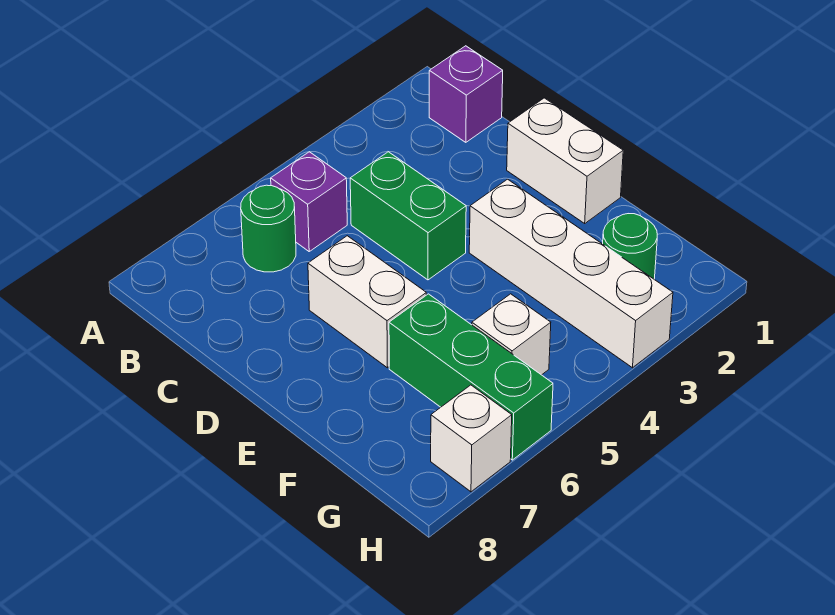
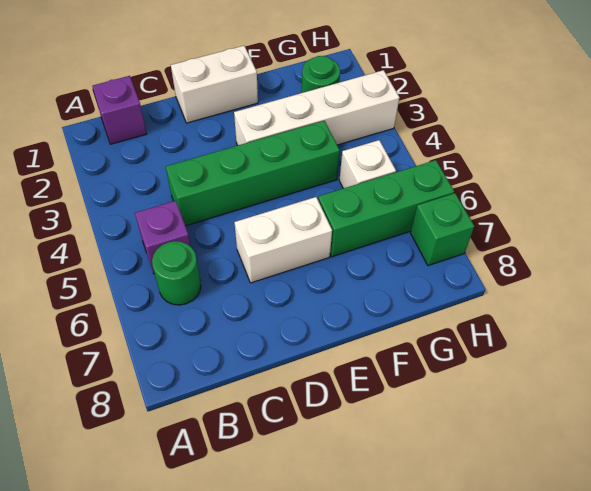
green brick C4:D4 level 1 -> green brick C4:F4 level 1
white brick H7 level 1 -> green brick H7 level 1

